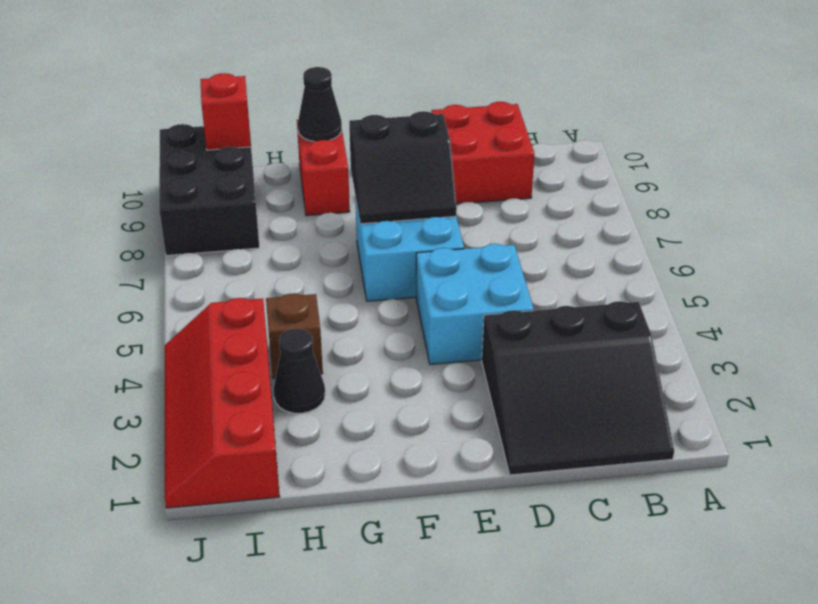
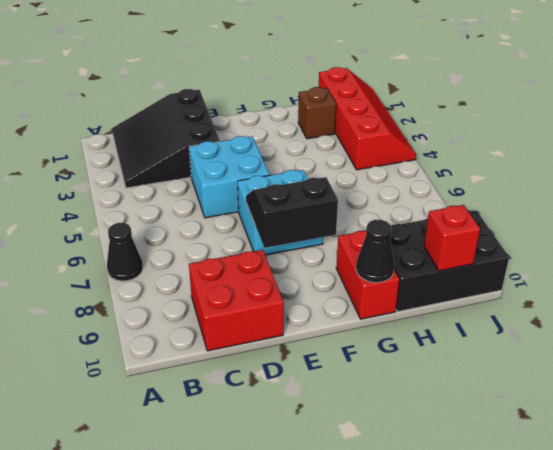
black slope B1:D3 level 1 top 3 -> black slope B1:D3 level 1 top D
black cone H3 level 1 -> black cone A7 level 1
brown brick H4 level 1 -> brown brick H2 level 1
black brick I8:J10 level 1 -> black brick H9:J10 level 1

